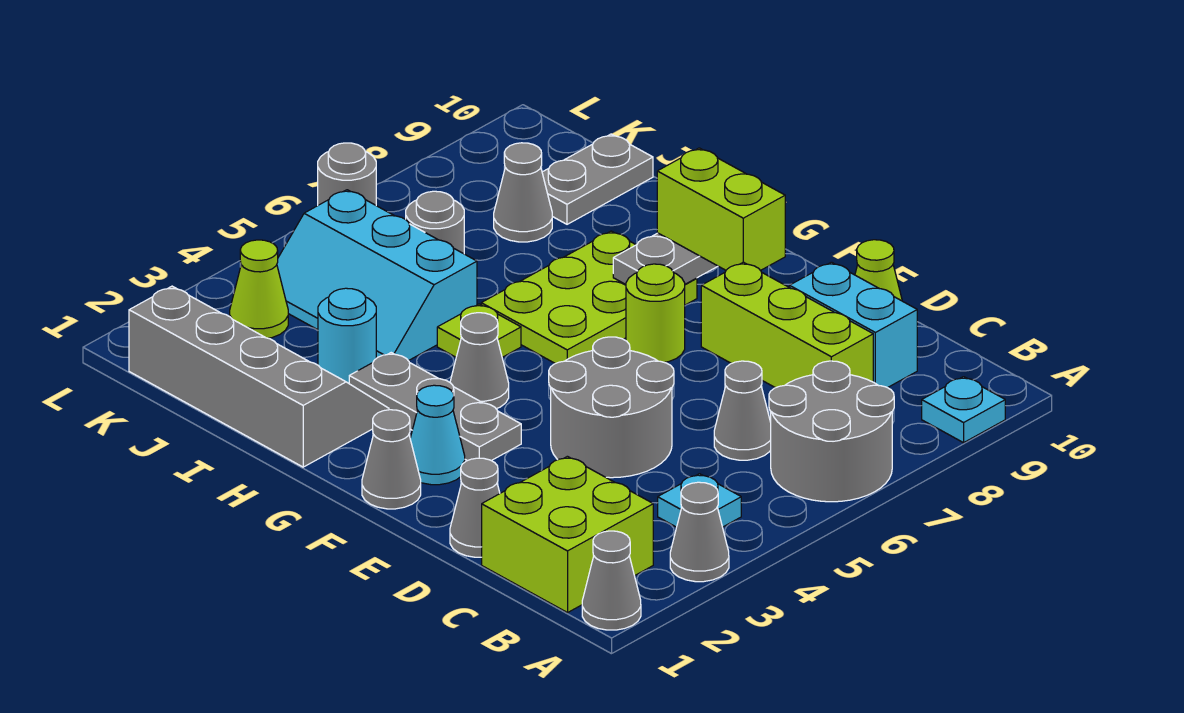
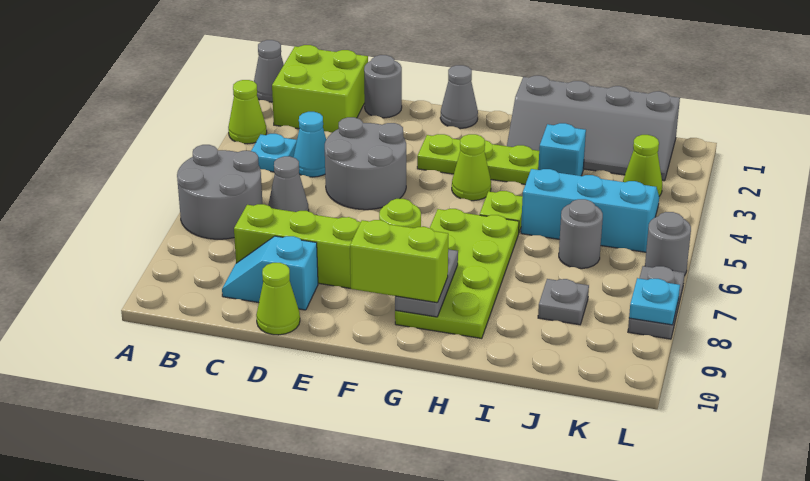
grey cone A3 level 1 -> lime cone A3 level 1
cyan plate A9 level 1 -> cyan plate L8 level 2
cyan brick C9:D9 level 1 -> cyan slope C9:D9 level 1 top D
grey cone D1 level 1 -> grey round brick D1 level 1
cyan cone F2 level 1 -> cyan cone C4 level 1
grey plate F3:H3 level 1 -> lime plate F3:H3 level 1
grey cone G4 level 1 -> lime cone G4 level 1
lime plate G6:H8 level 1 -> lime plate G6:H9 level 1
cyan round brick I3 level 1 -> cyan brick I3 level 1
grey cone J8 level 1 -> grey plate J8 level 1
grey plate J9:J10 level 1 -> grey plate L7:L8 level 1

